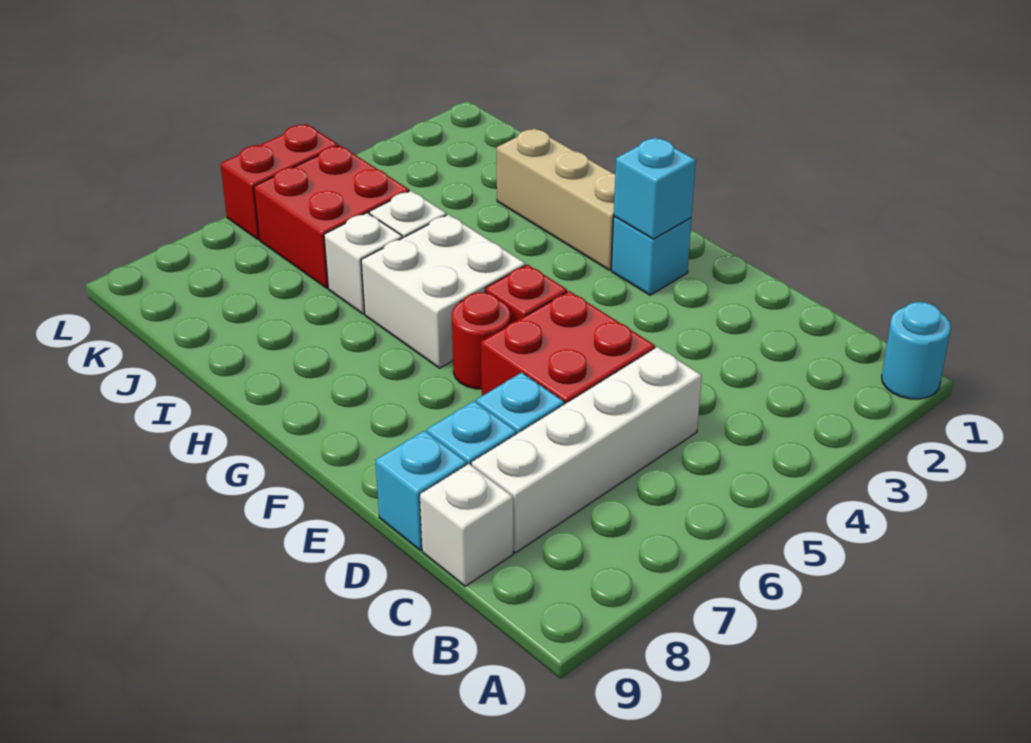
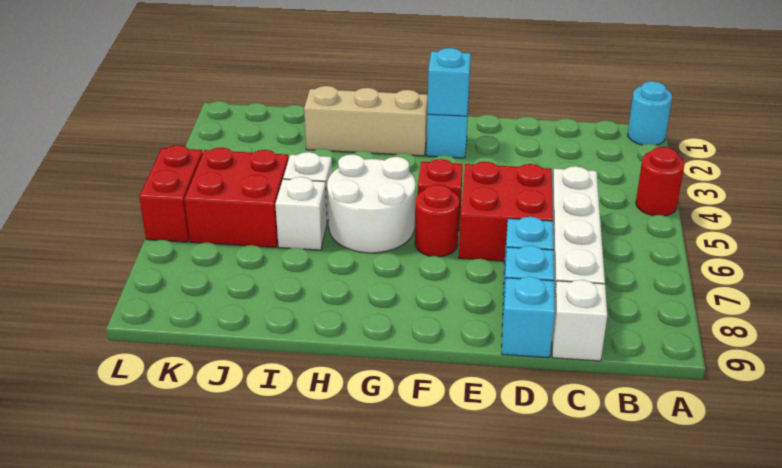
none -> red round brick A4 level 1
white brick G5:H6 level 1 -> white round brick G5:H6 level 1

